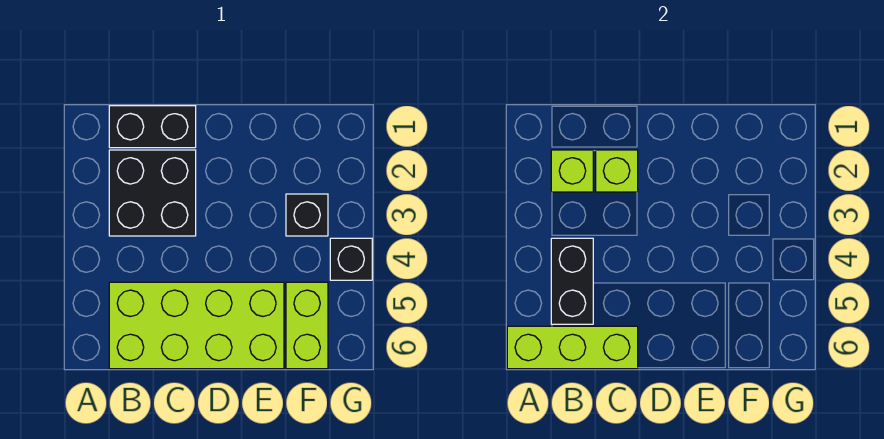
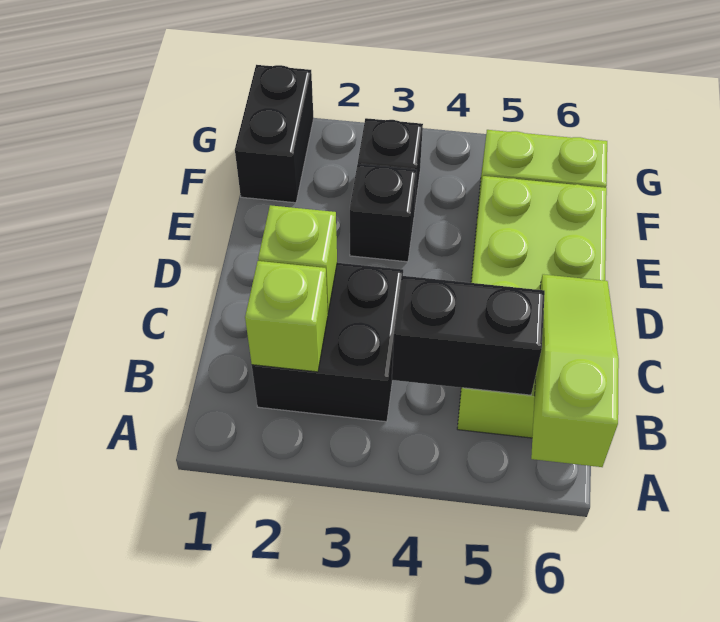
lime brick A6:C6 level 2 -> lime slope A6:C6 level 2 top A
black brick B1:C1 level 1 -> black brick F1:G1 level 1
black brick G4 level 1 -> black brick E3 level 1

